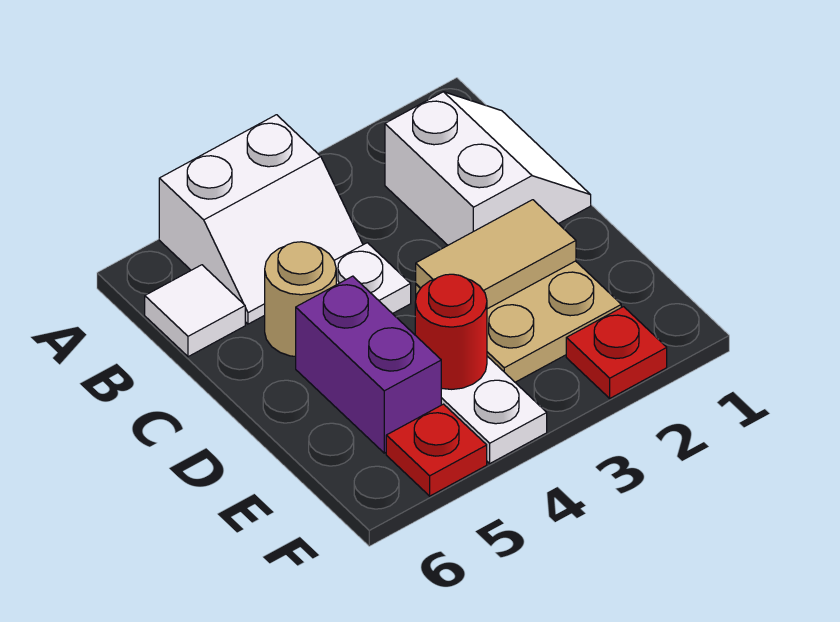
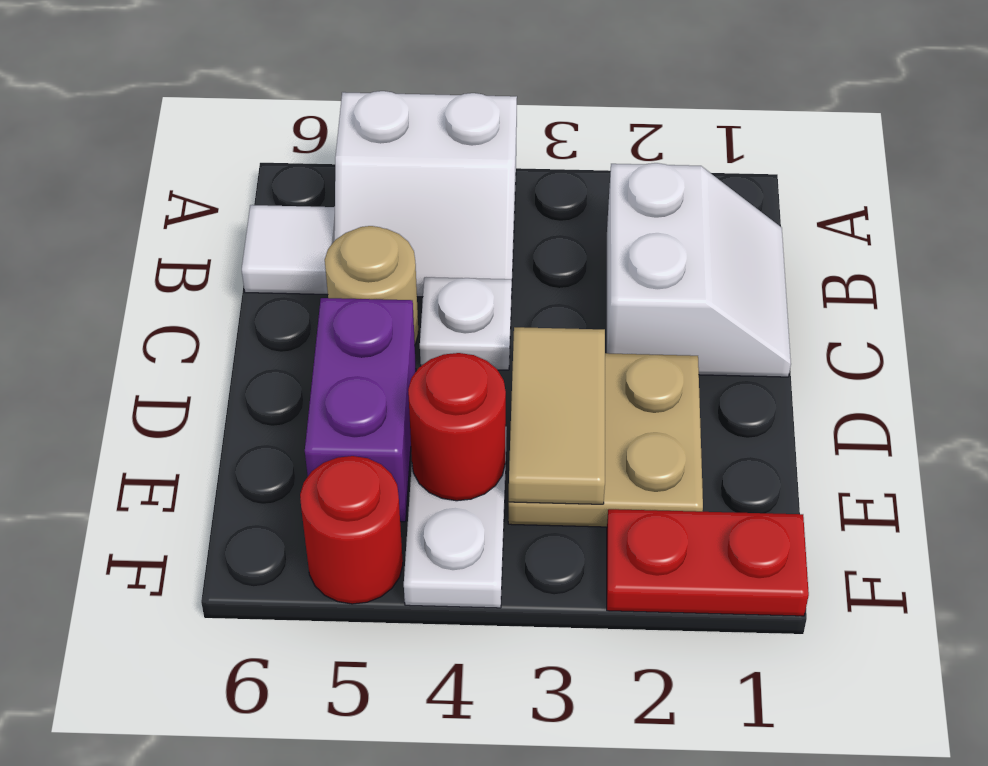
tan tile D2:D3 level 2 -> tan tile D3:E3 level 2
red plate F2 level 1 -> red plate F1:F2 level 1
red plate F5 level 1 -> red round brick F5 level 1

